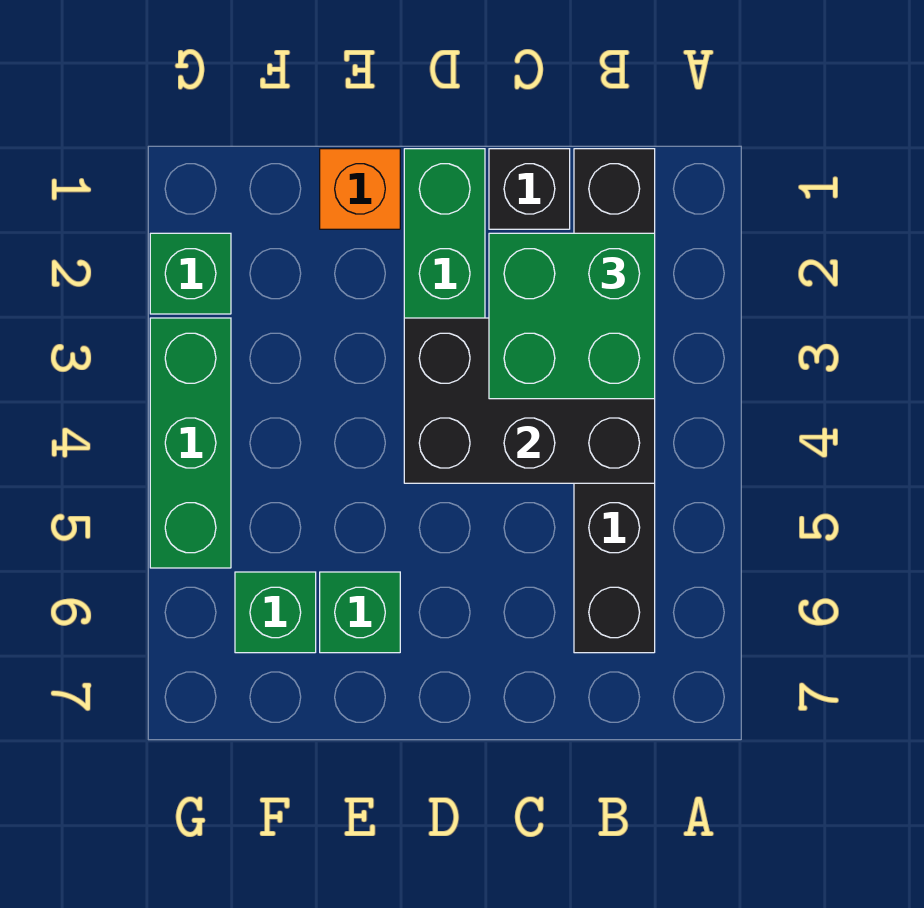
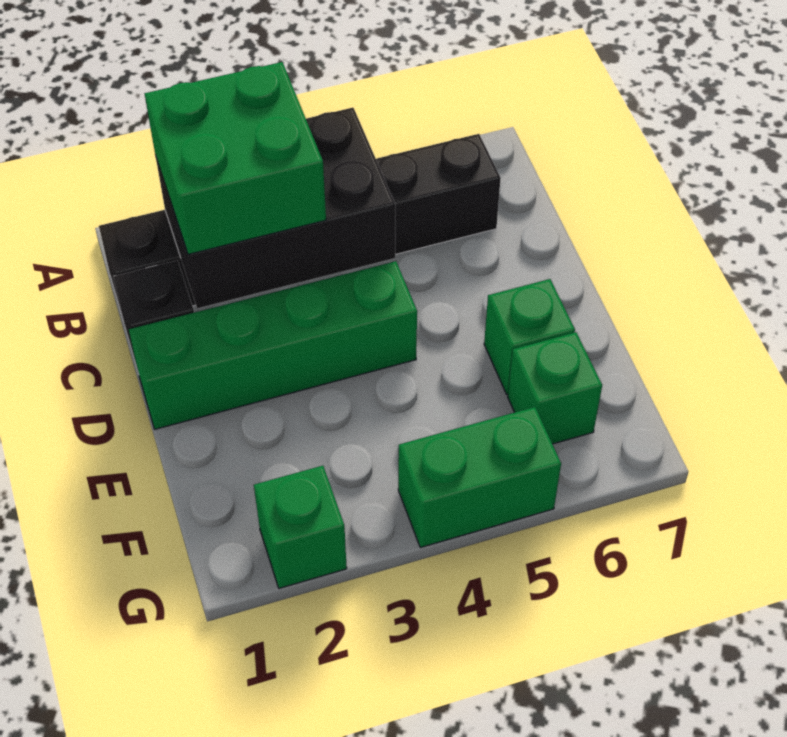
black brick B3:D4 level 2 -> black brick B2:C4 level 2
orange brick E1 level 1 -> none
green brick G3:G5 level 1 -> green brick G4:G5 level 1

